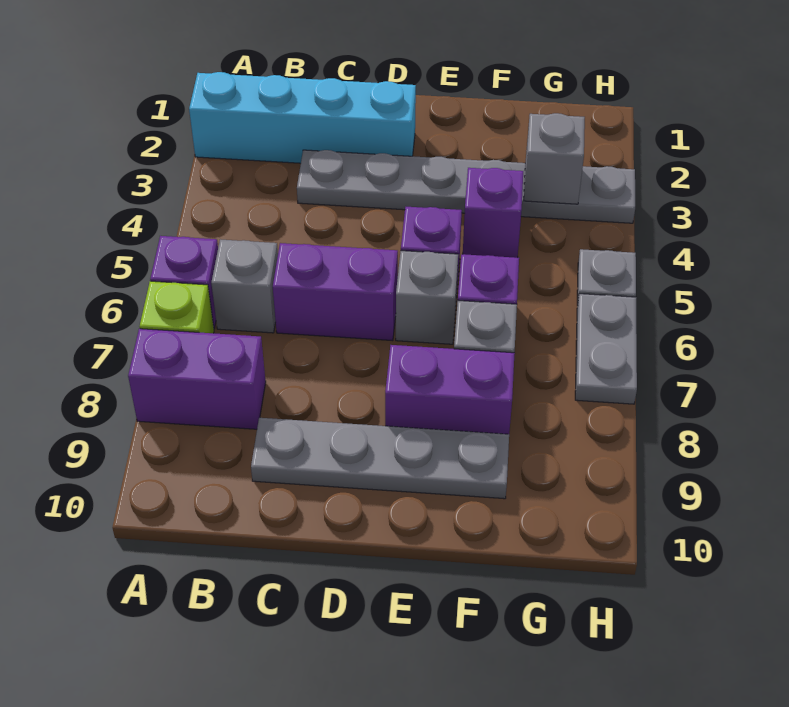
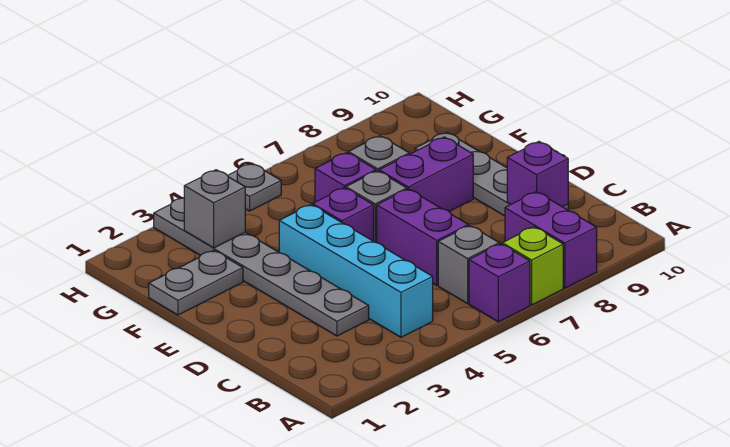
cyan brick A2:D2 level 1 -> cyan brick B4:E4 level 1
purple brick E8:F8 level 1 -> purple brick E7:E8 level 1
purple brick F4 level 1 -> purple brick C9 level 2
grey plate H6:H7 level 1 -> grey plate F1:F2 level 1

